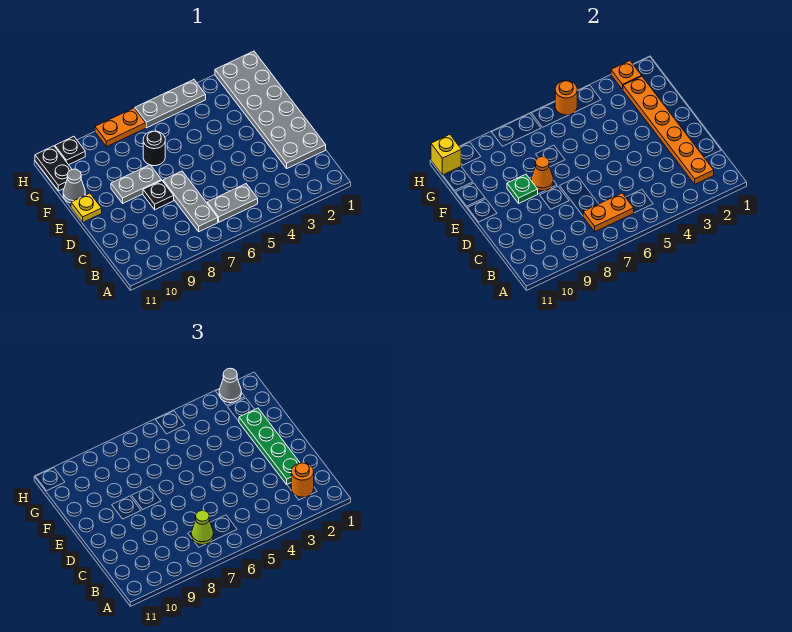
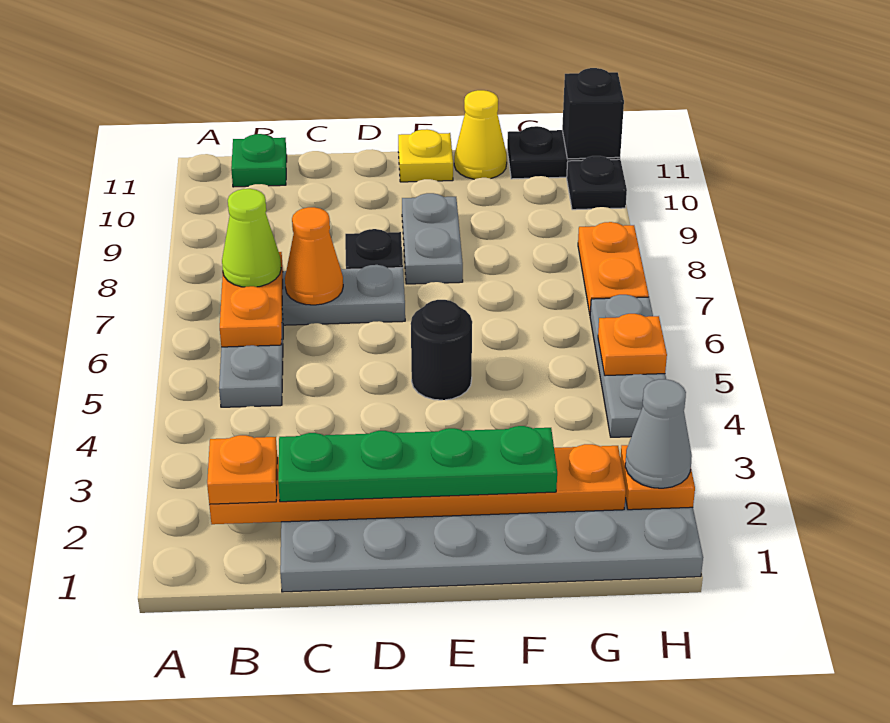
orange round brick B2 level 3 -> orange plate B2 level 3
orange cone E8 level 2 -> orange cone C7 level 2
green plate E9 level 2 -> green plate B11 level 1
black round brick F7 level 1 -> black round brick E5 level 1
grey cone F11 level 1 -> yellow cone F11 level 1
orange round brick H5 level 2 -> orange plate H5 level 2
yellow brick H11 level 2 -> black brick H11 level 2

